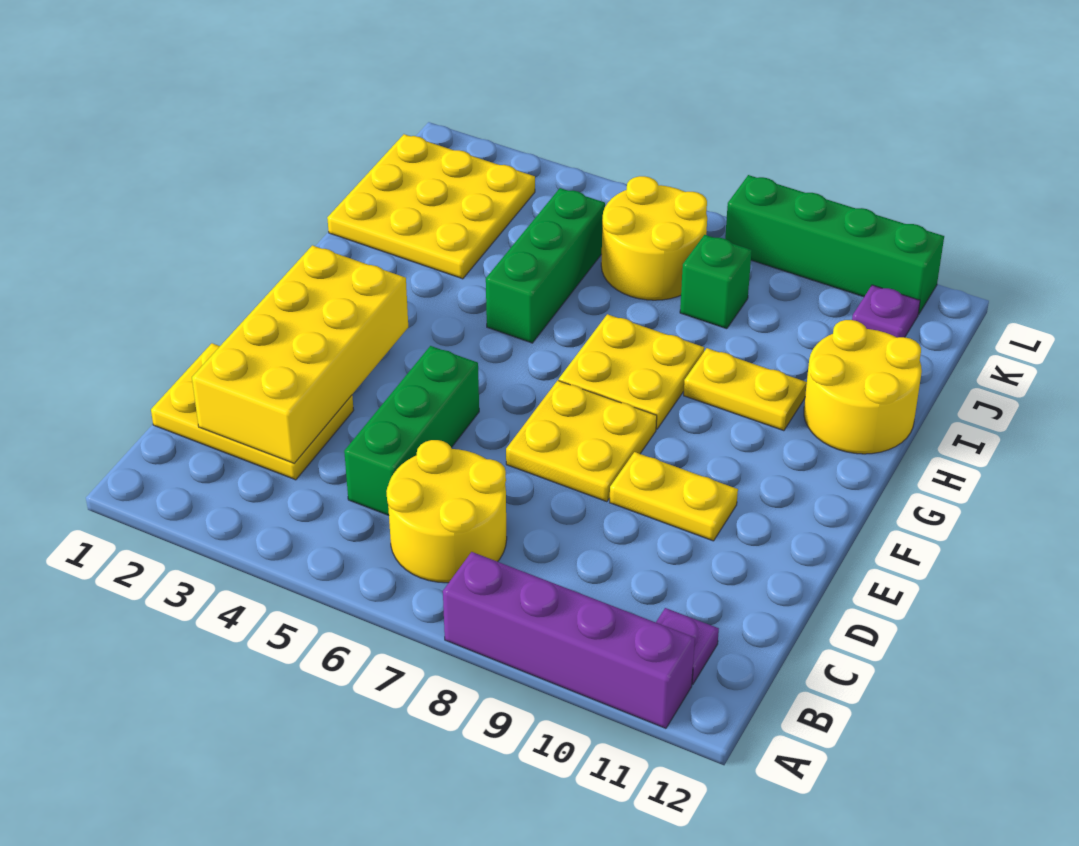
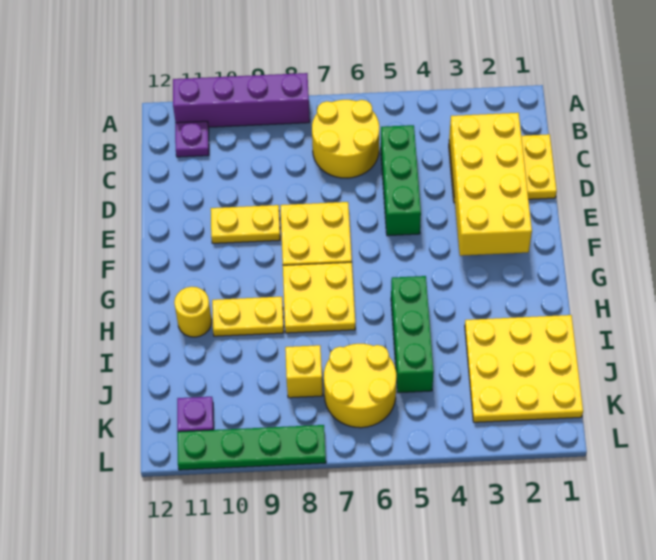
yellow round brick H11:I12 level 1 -> yellow round brick H11 level 1
green brick J8 level 1 -> yellow brick J8 level 1
green brick L8:L11 level 1 -> green plate L8:L11 level 1

